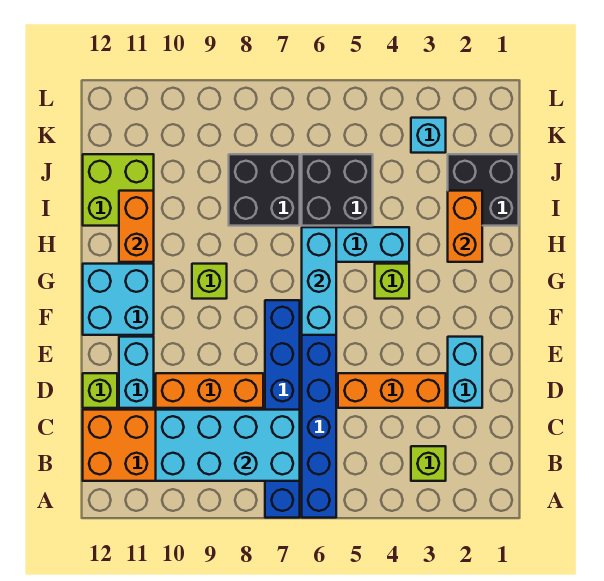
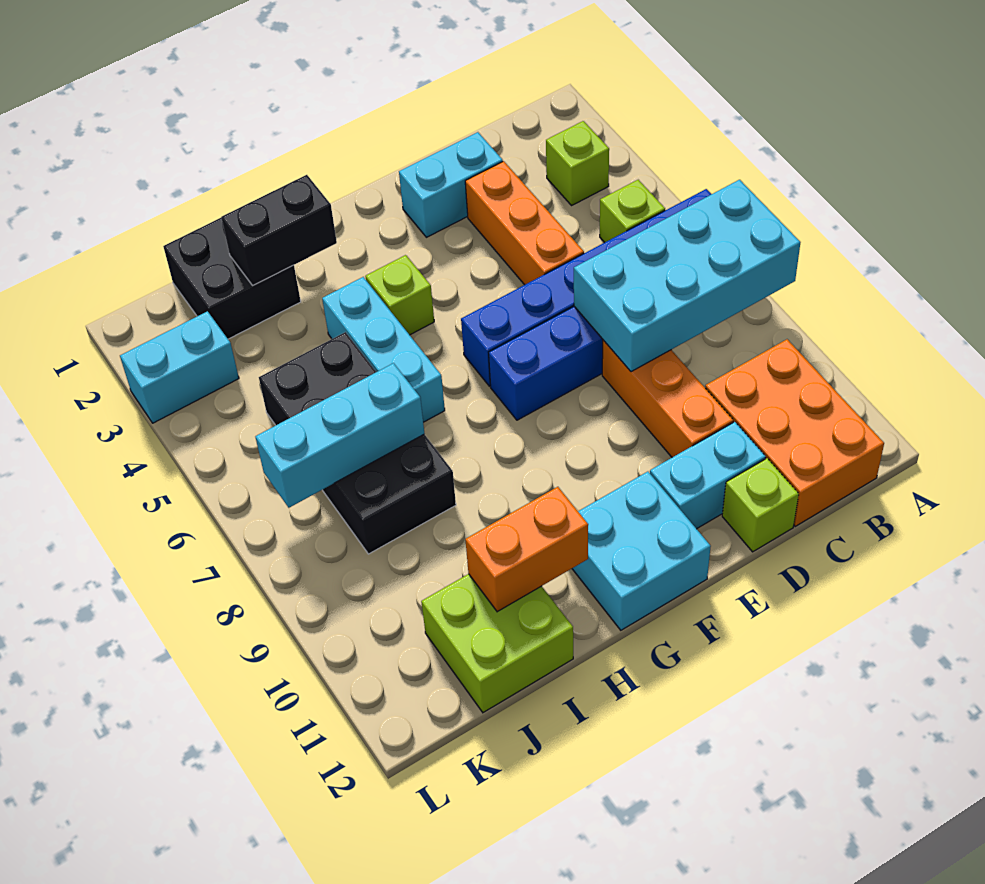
cyan brick B7:C10 level 2 -> cyan brick A7:D8 level 2
cyan brick F6:H6 level 2 -> cyan brick I7:K7 level 2
lime brick G9 level 1 -> lime brick B5 level 1
orange brick H2:I2 level 2 -> black brick H2:I2 level 2
cyan brick K3 level 1 -> cyan brick K3:L3 level 1

